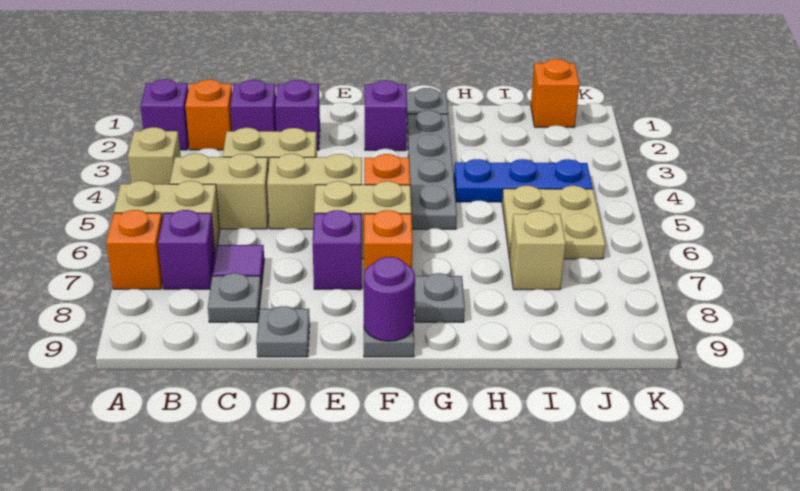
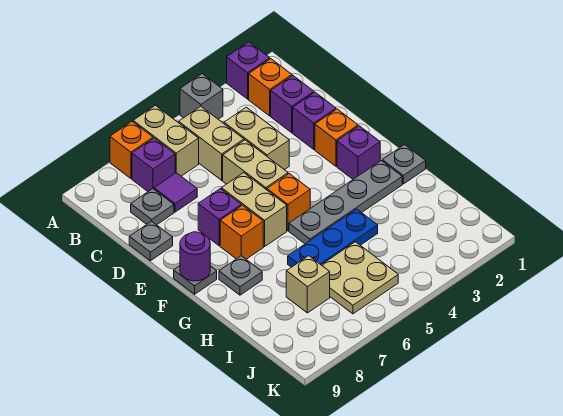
tan brick A4 level 1 -> grey brick A4 level 1
blue plate H4:J4 level 1 -> blue plate H4:H6 level 1
orange brick J1 level 1 -> orange brick E2 level 1

